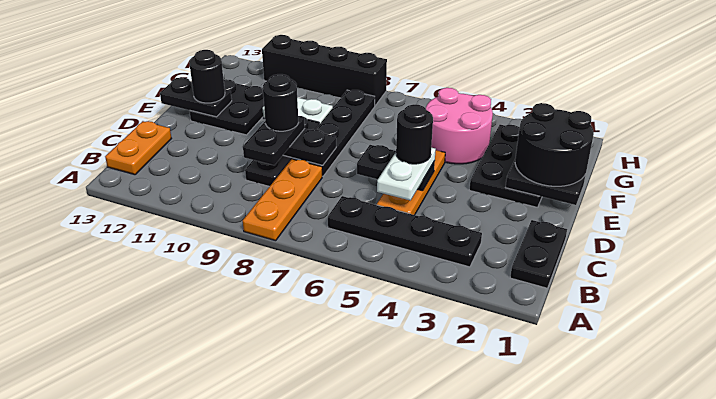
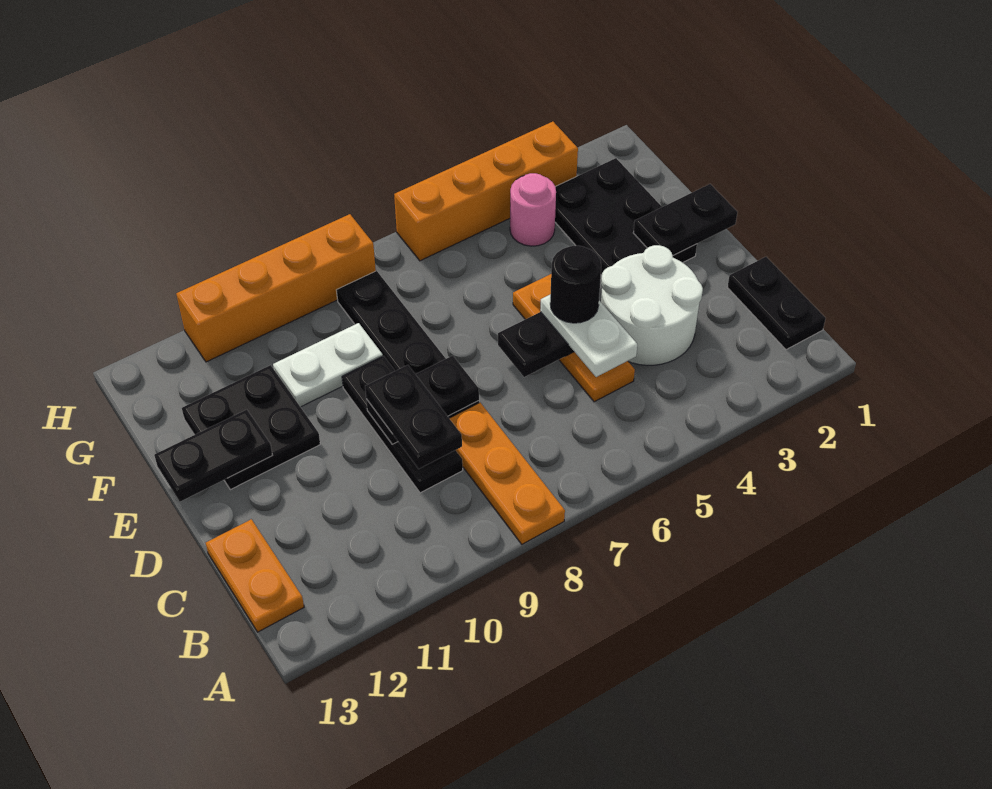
black plate B3:B6 level 1 -> none
none -> white round brick C3:D4 level 1
black round brick D9 level 4 -> none
black round brick E1:F2 level 3 -> none
black round brick E12 level 3 -> none
pink round brick F4:G5 level 1 -> pink round brick G4 level 1
none -> orange brick H3:H6 level 1
black brick H8:H11 level 1 -> orange brick H8:H11 level 1

